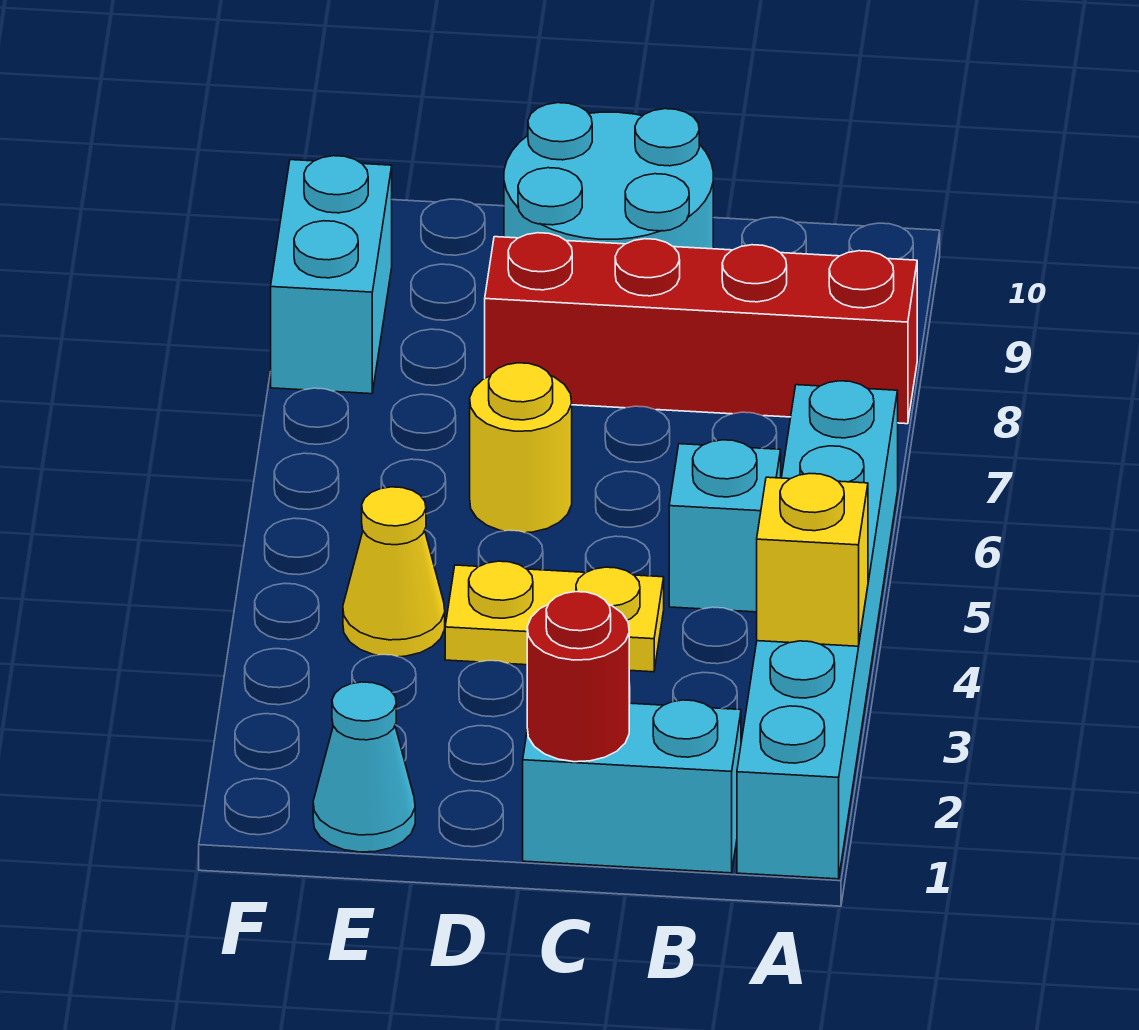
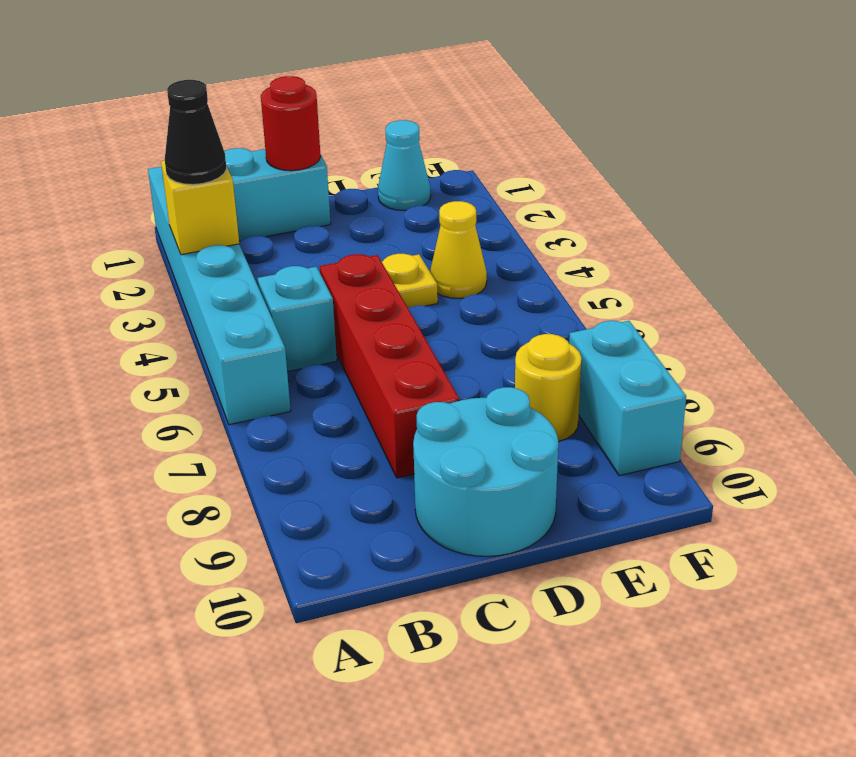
none -> black cone A3 level 3
red brick A8:D8 level 1 -> red brick C5:C8 level 1
yellow round brick D6 level 1 -> yellow round brick E8 level 1

